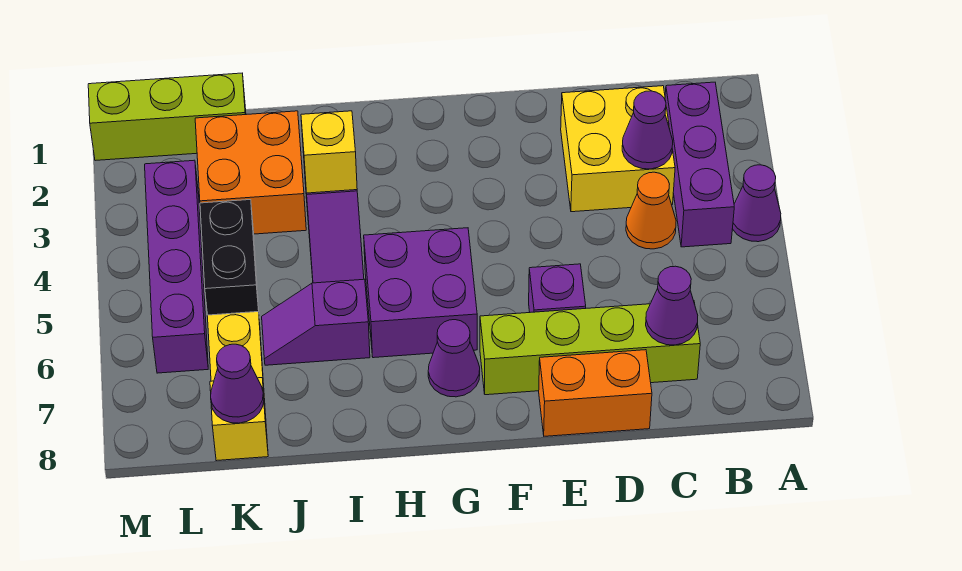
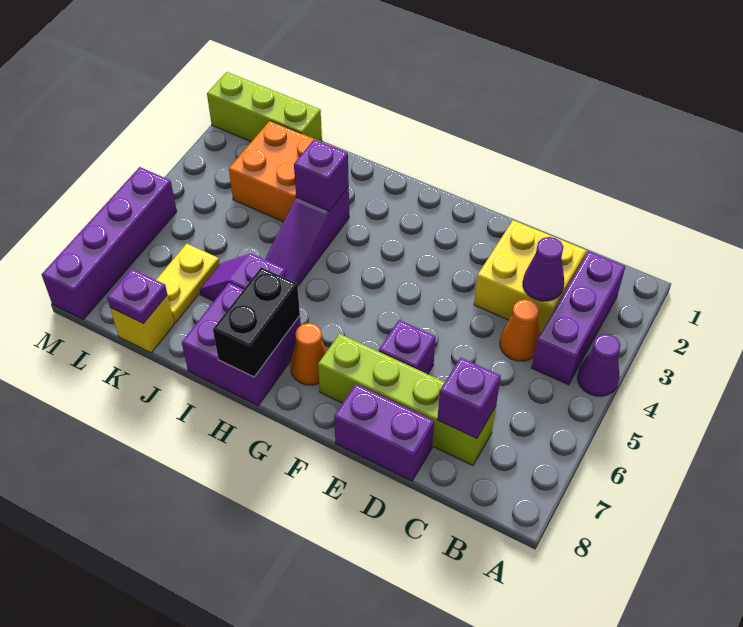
purple cone C7 level 2 -> purple brick C7 level 2
orange brick D8:E8 level 1 -> purple brick D8:E8 level 1
purple brick G5:H6 level 1 -> purple brick H7:I8 level 1
purple cone G7 level 1 -> orange cone G7 level 1
yellow brick I3 level 2 -> purple brick I3 level 2
black brick K4:K5 level 1 -> black brick H7:H8 level 2
purple cone K8 level 2 -> purple plate K8 level 2
purple brick L3:L6 level 1 -> purple brick M5:M8 level 1

